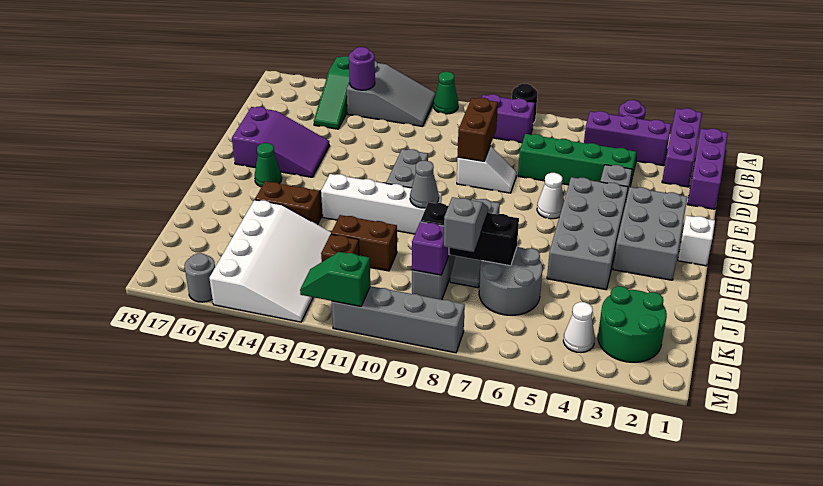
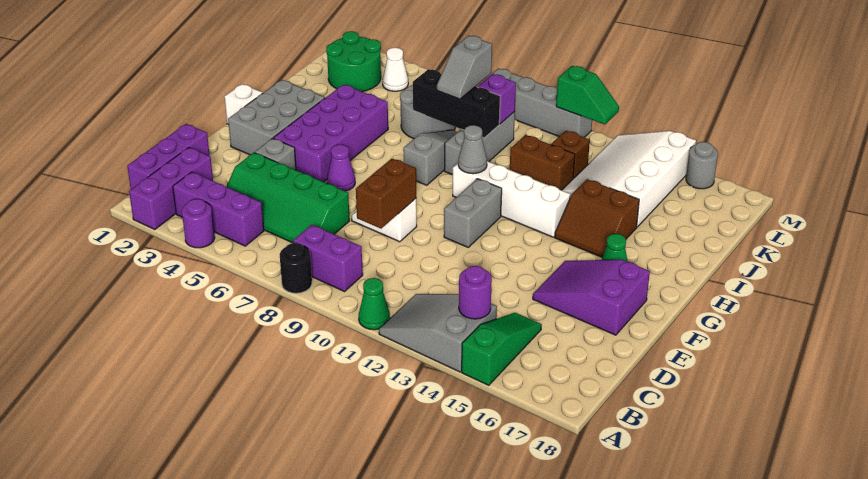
grey brick F4:I5 level 1 -> purple brick F4:I5 level 1
white cone F6 level 1 -> purple cone F6 level 1

